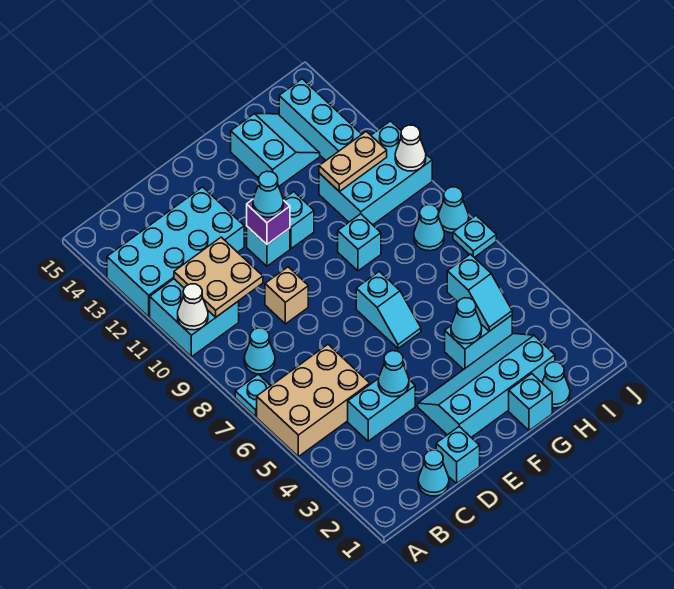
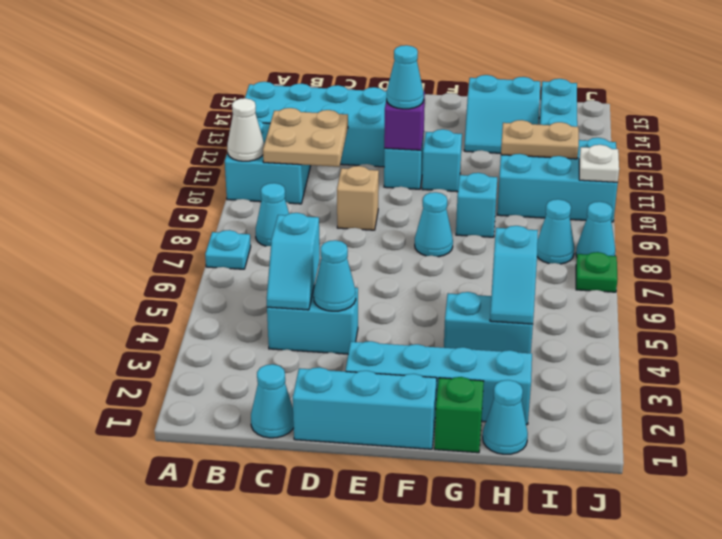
tan brick A5:C6 level 1 -> none
cyan brick D1 level 1 -> cyan brick D1:F1 level 1
cyan slope F6:F7 level 1 top 7 -> cyan slope C4:C5 level 2 top 5
cyan brick G1 level 1 -> green brick G1 level 1
cyan cone G4 level 2 -> cyan cone F8 level 1
cyan slope G13:H14 level 1 top G -> cyan slope G13:H14 level 1 top 14
cyan plate J7 level 1 -> green plate J7 level 1
white cone J10 level 2 -> white plate J10 level 2

